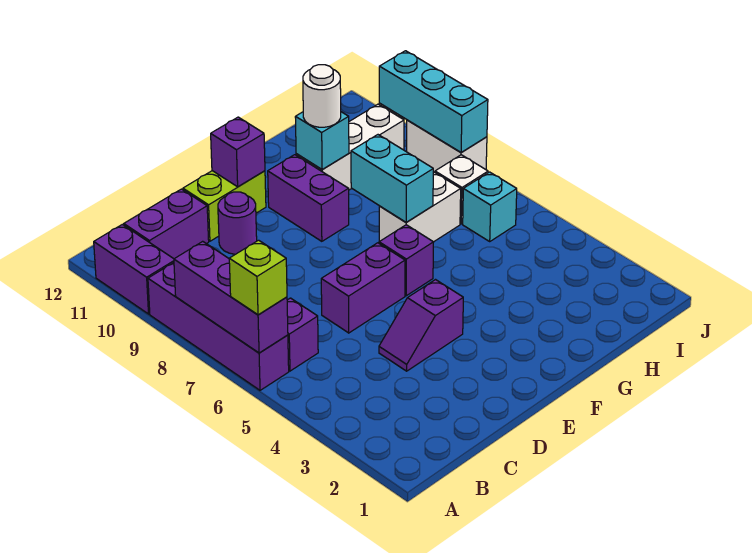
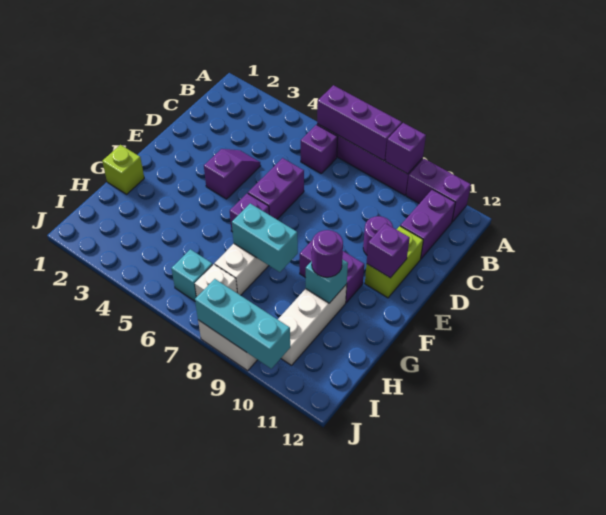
lime brick A6 level 3 -> lime brick G1 level 1
none -> purple brick A9 level 2
white round brick G10 level 3 -> purple round brick G10 level 3

